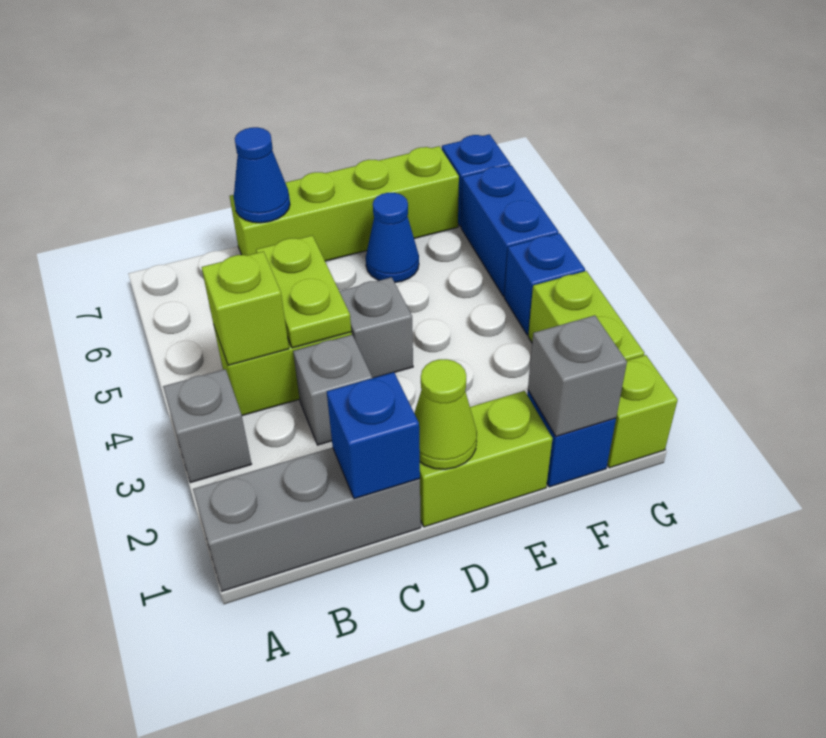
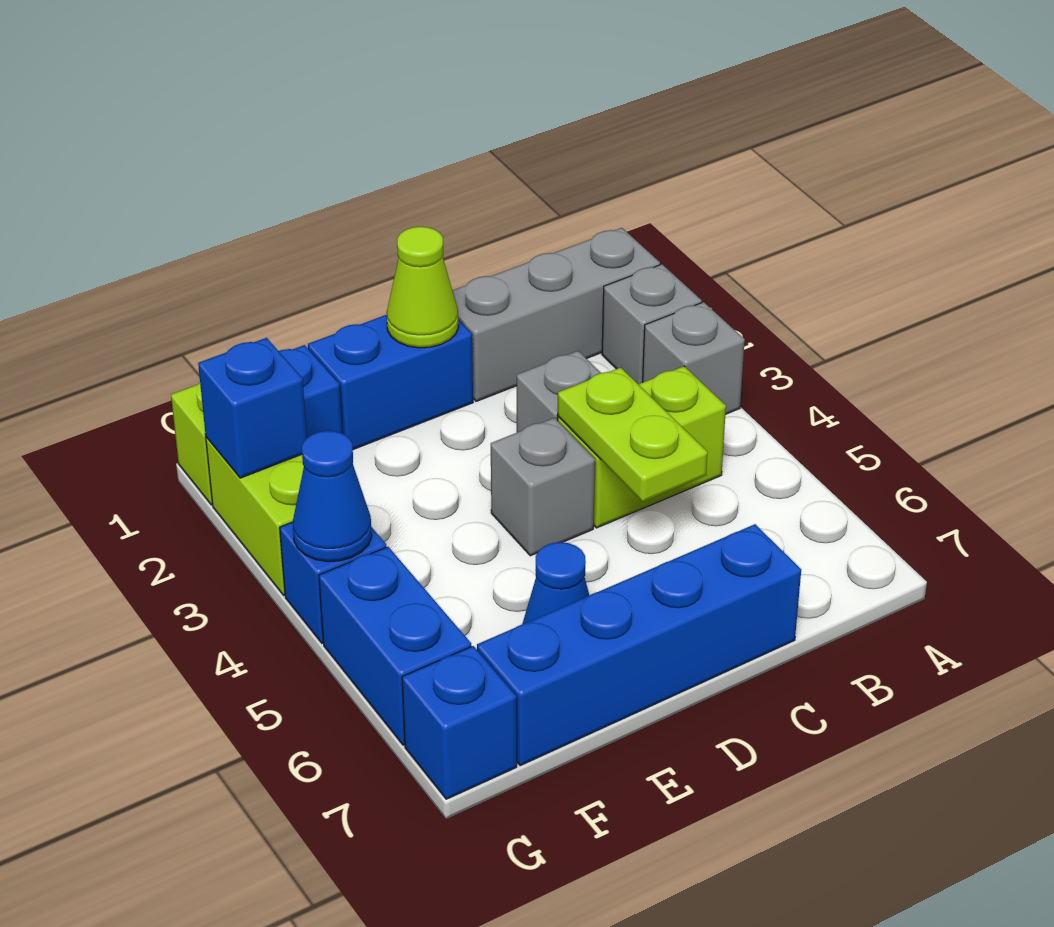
lime brick B4 level 2 -> none
blue brick C1 level 2 -> blue brick G2 level 2
lime brick C7:F7 level 1 -> blue brick C7:F7 level 1
blue cone C7 level 2 -> blue cone G4 level 2
lime brick D1:E1 level 1 -> blue brick D1:E1 level 1
grey brick F1 level 2 -> grey brick A2 level 1

